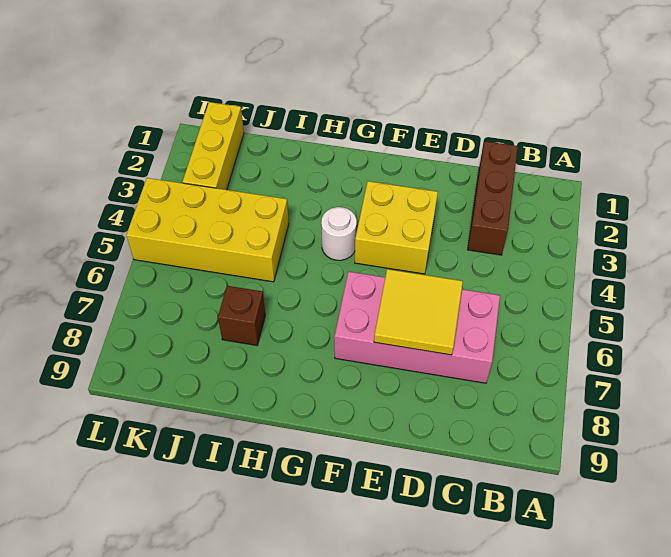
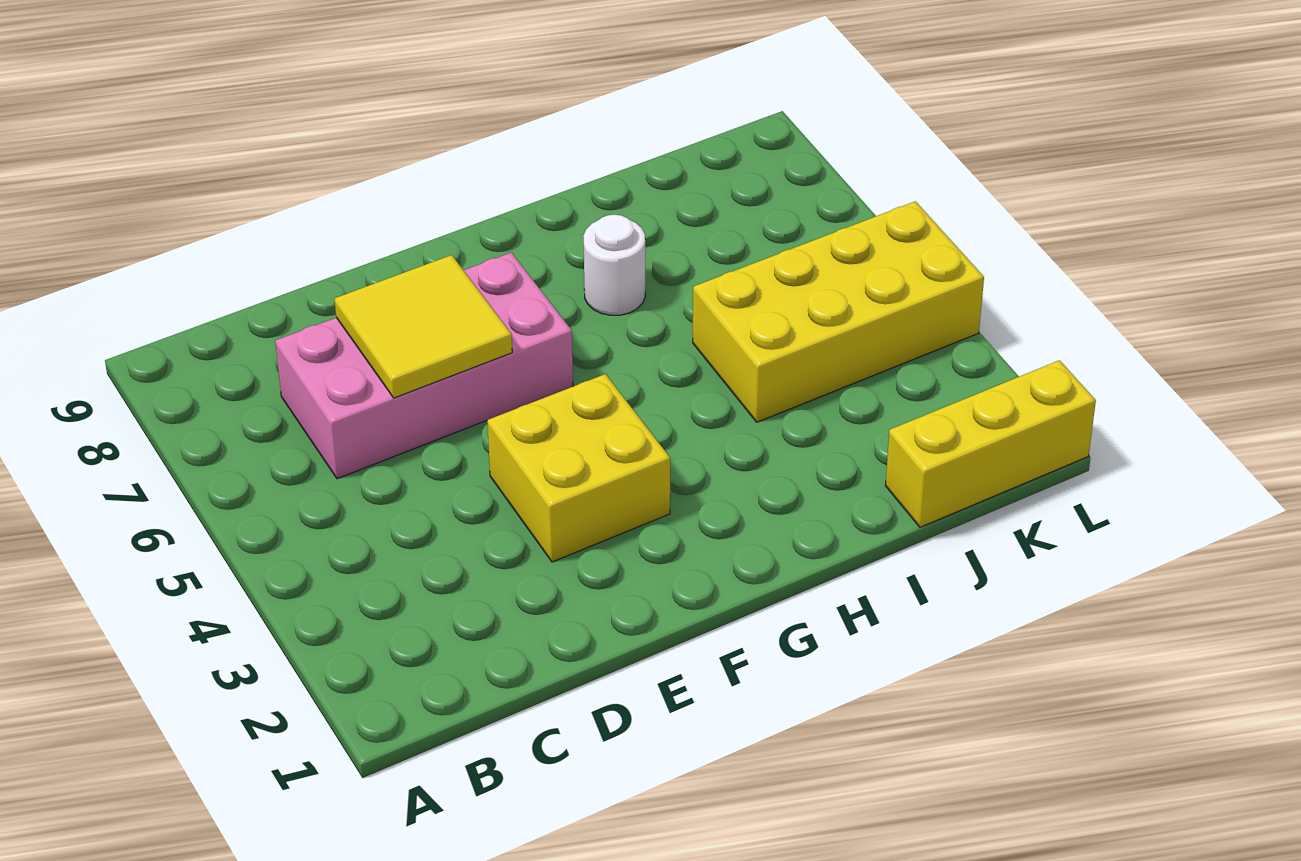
brown brick C1:C3 level 1 -> none
white round brick G4 level 1 -> white round brick H7 level 1
brown brick I7 level 1 -> none
yellow brick K1:K3 level 1 -> yellow brick J1:L1 level 1

